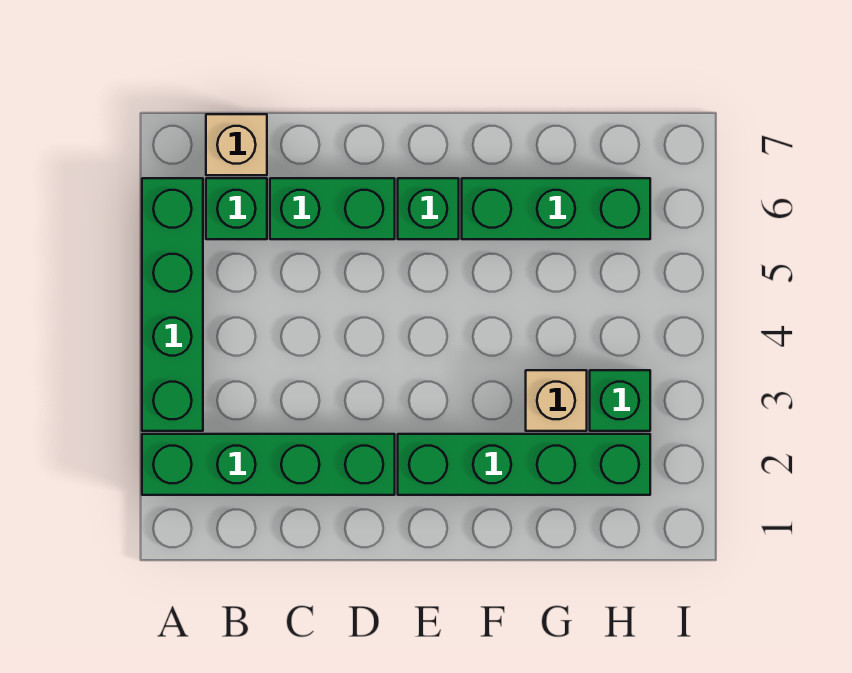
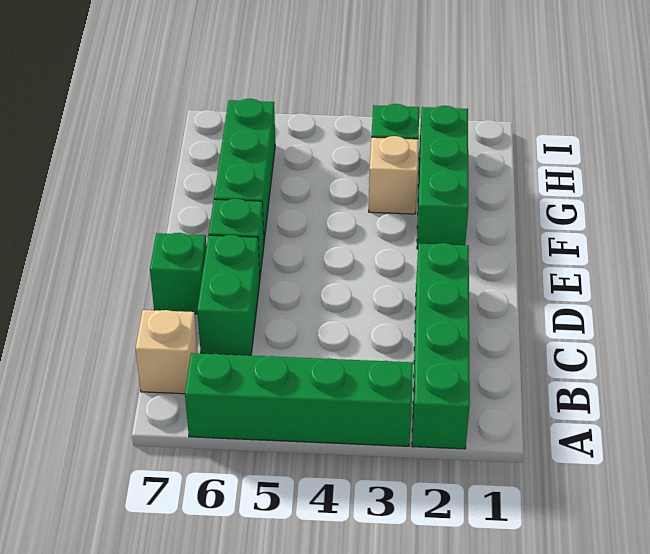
green brick B6 level 1 -> green brick D7 level 1
green brick E2:H2 level 1 -> green brick F2:H2 level 1

